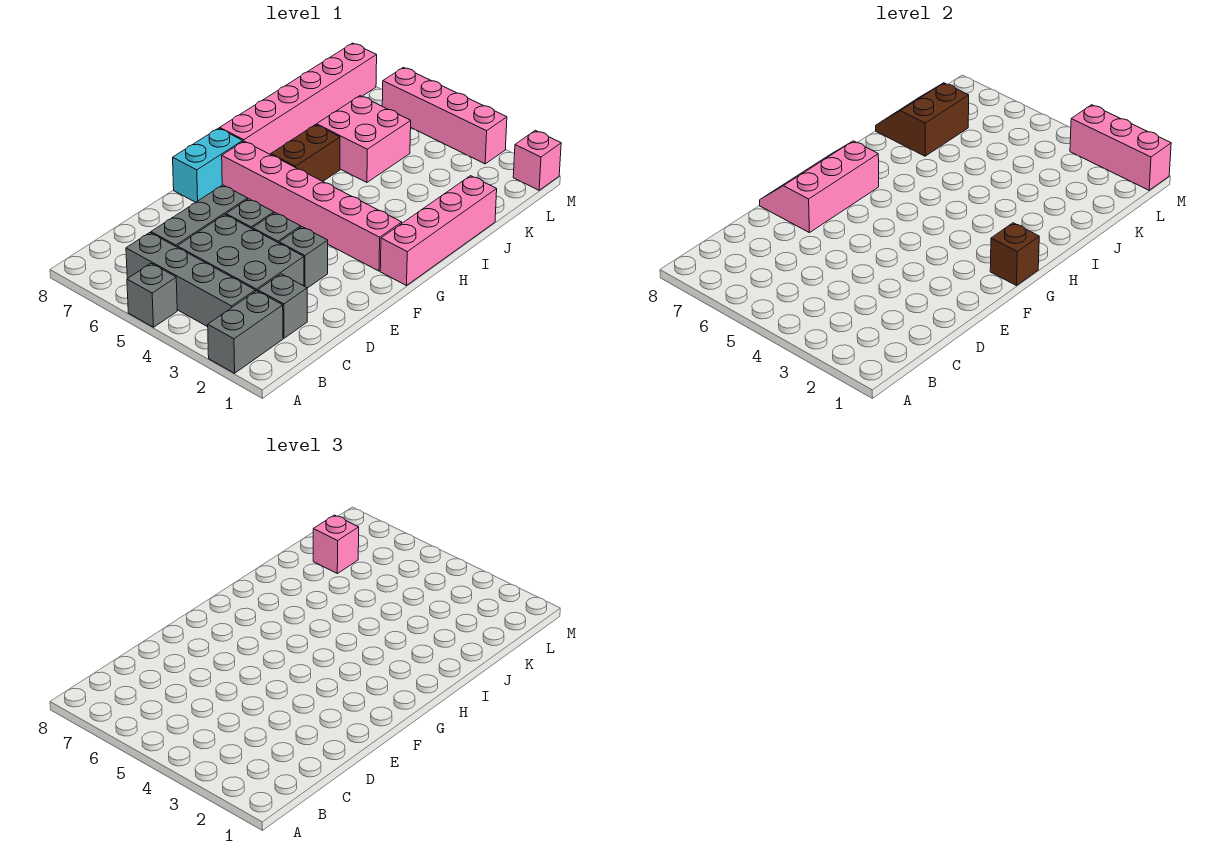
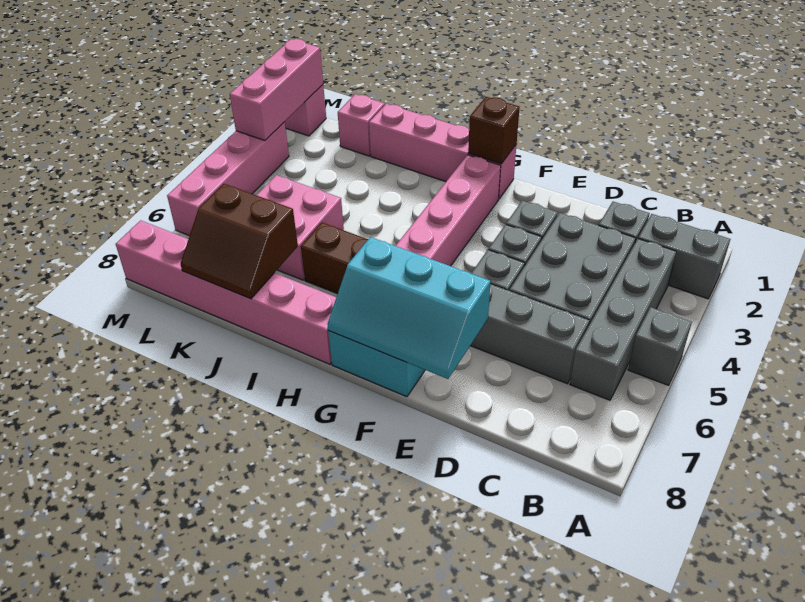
pink slope E7:G8 level 2 top 7 -> cyan slope E7:G8 level 2 top 7
pink brick K7 level 3 -> pink brick K1 level 1

